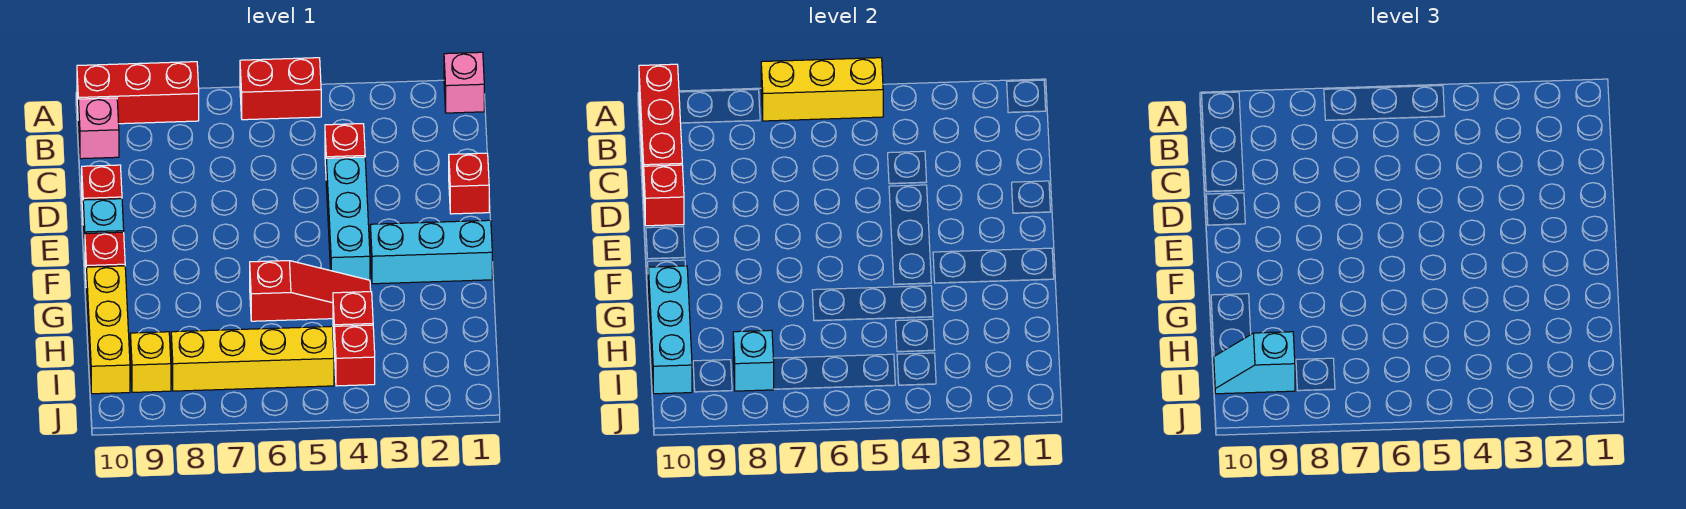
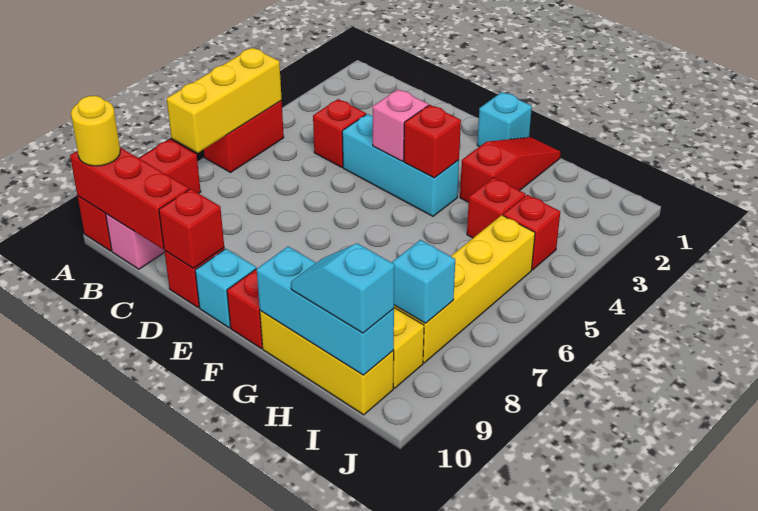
pink brick A1 level 1 -> pink brick E4 level 2
none -> yellow round brick A10 level 3
red brick D1 level 1 -> red brick F4 level 2
cyan brick F1:F3 level 1 -> cyan brick F1 level 1
red slope G4:G6 level 1 top 6 -> red slope G1:G3 level 1 top 3
cyan slope I9:I10 level 3 top 9 -> cyan slope H10:I10 level 3 top I

